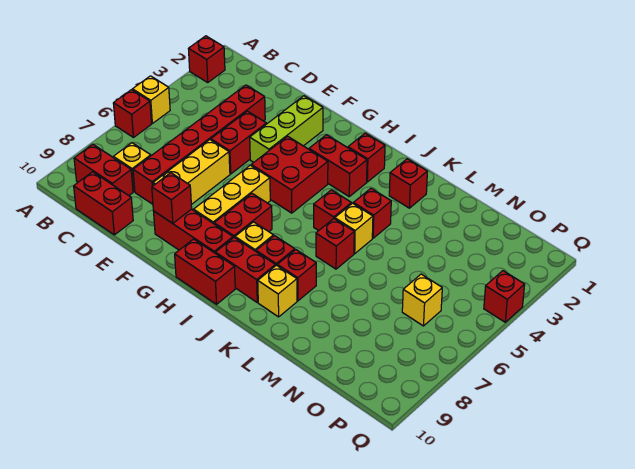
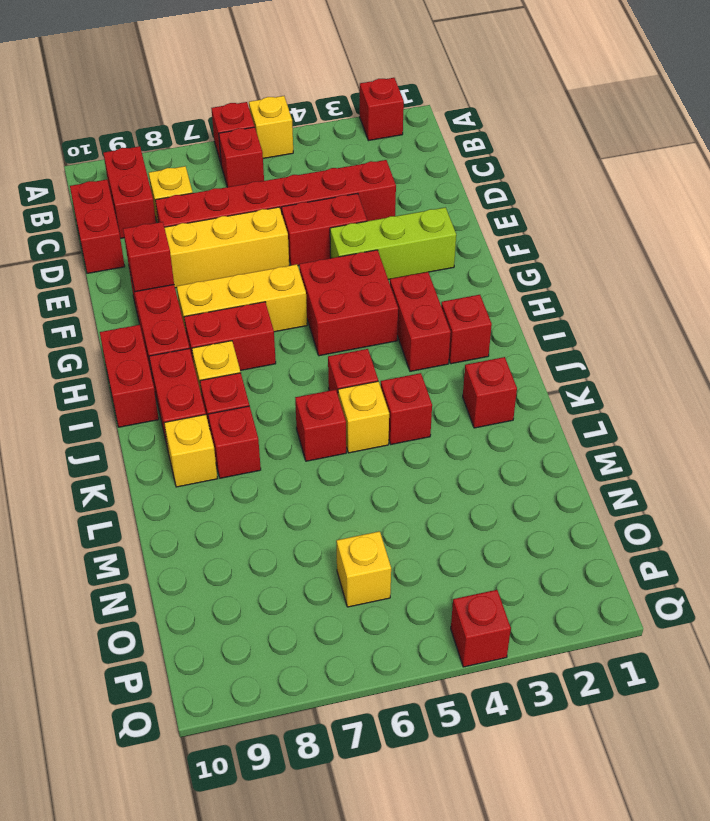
none -> red brick B6 level 1

